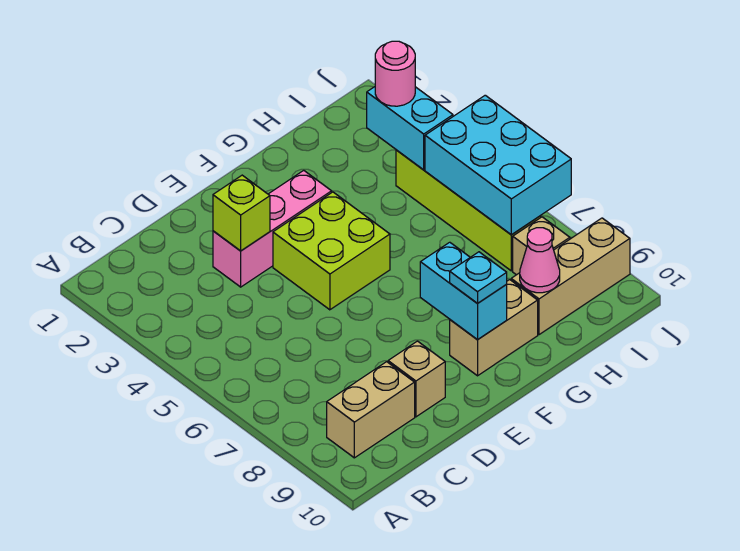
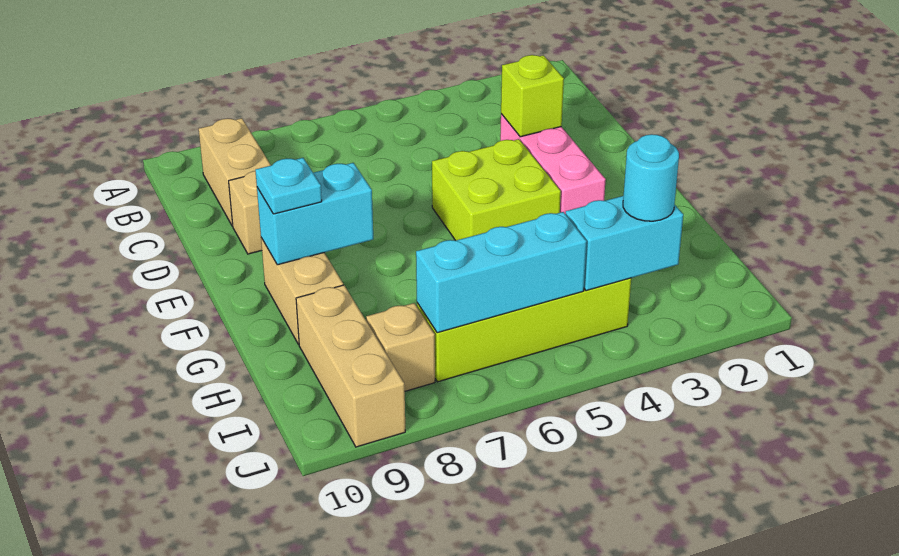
pink cone H9 level 2 -> none
pink round brick I3 level 3 -> cyan round brick I3 level 3
cyan brick I5:J7 level 2 -> cyan brick I5:I7 level 2

